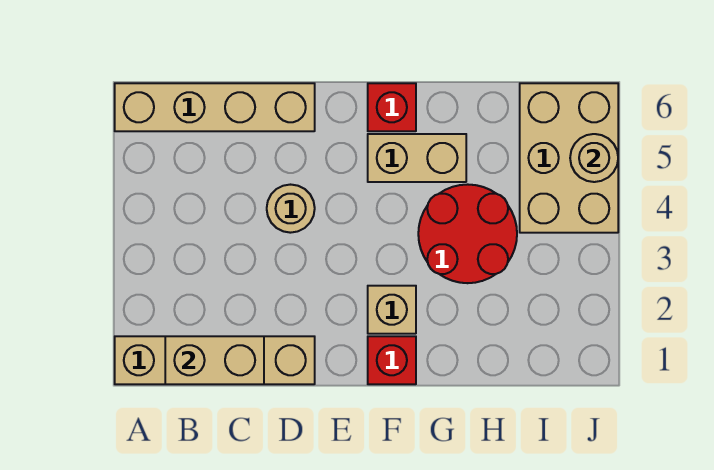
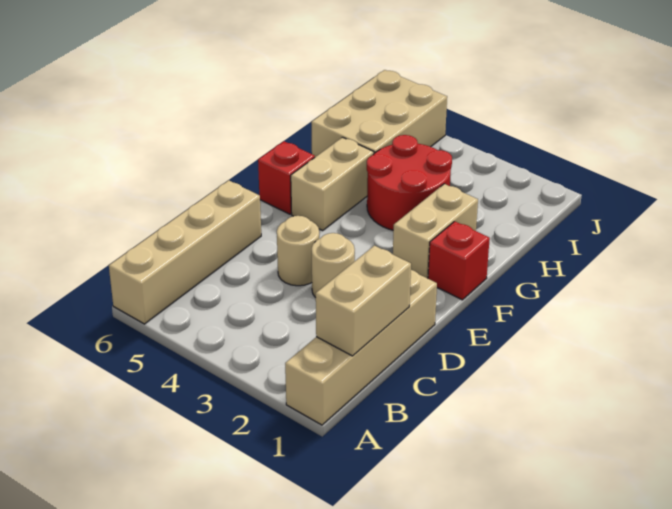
tan brick F2 level 1 -> tan brick F2:G2 level 1
tan brick I4:J6 level 1 -> tan brick H5:J6 level 1
tan round brick J5 level 2 -> tan round brick D3 level 1

